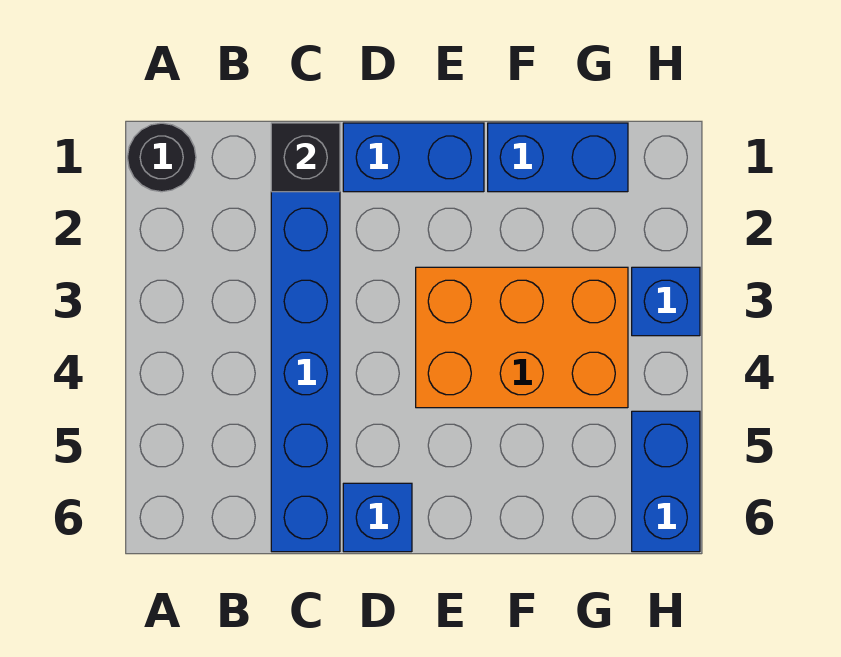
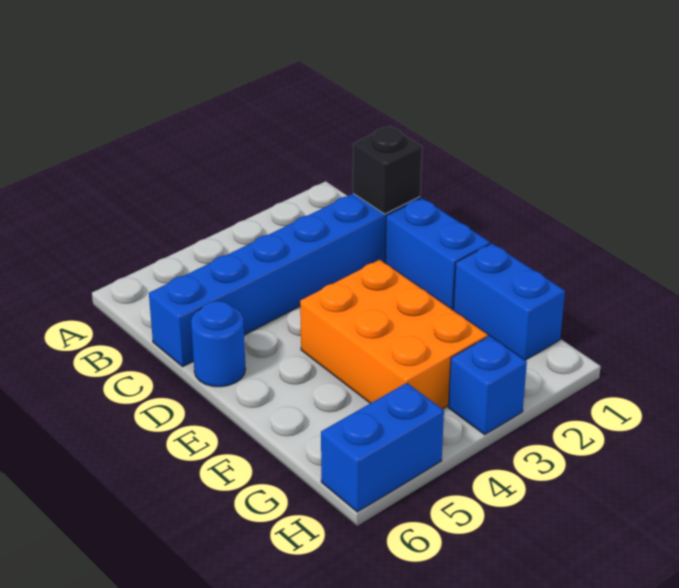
black round brick A1 level 1 -> none
blue brick D6 level 1 -> blue round brick D6 level 1

